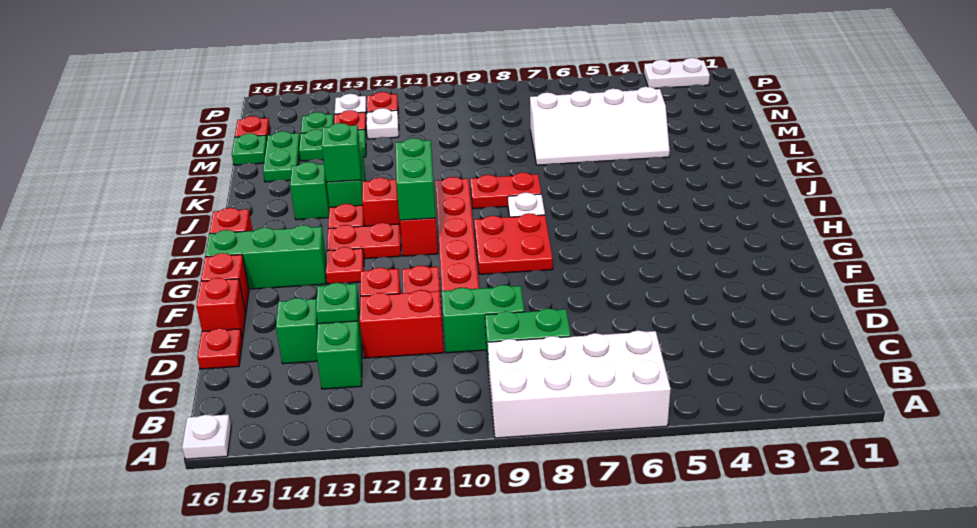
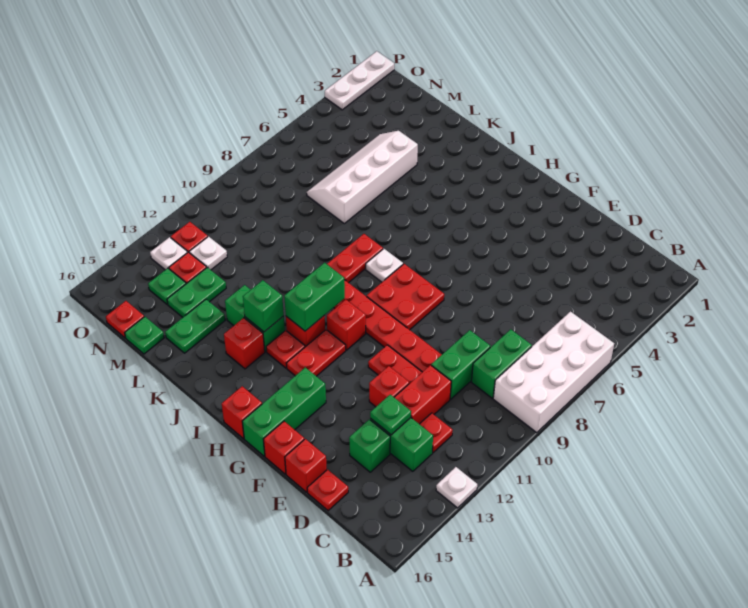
white plate A16 level 1 -> white plate A13 level 1
red plate G13 level 1 -> red plate C12 level 1
green brick H11:I11 level 2 -> green brick I11:I12 level 2
green brick J14 level 1 -> red brick J14 level 1
white slope L4:M7 level 1 top M -> white slope L4:M7 level 1 top L
green plate L15:M15 level 1 -> green plate L14:L15 level 1
white plate P2:P3 level 1 -> white plate P1:P3 level 1

